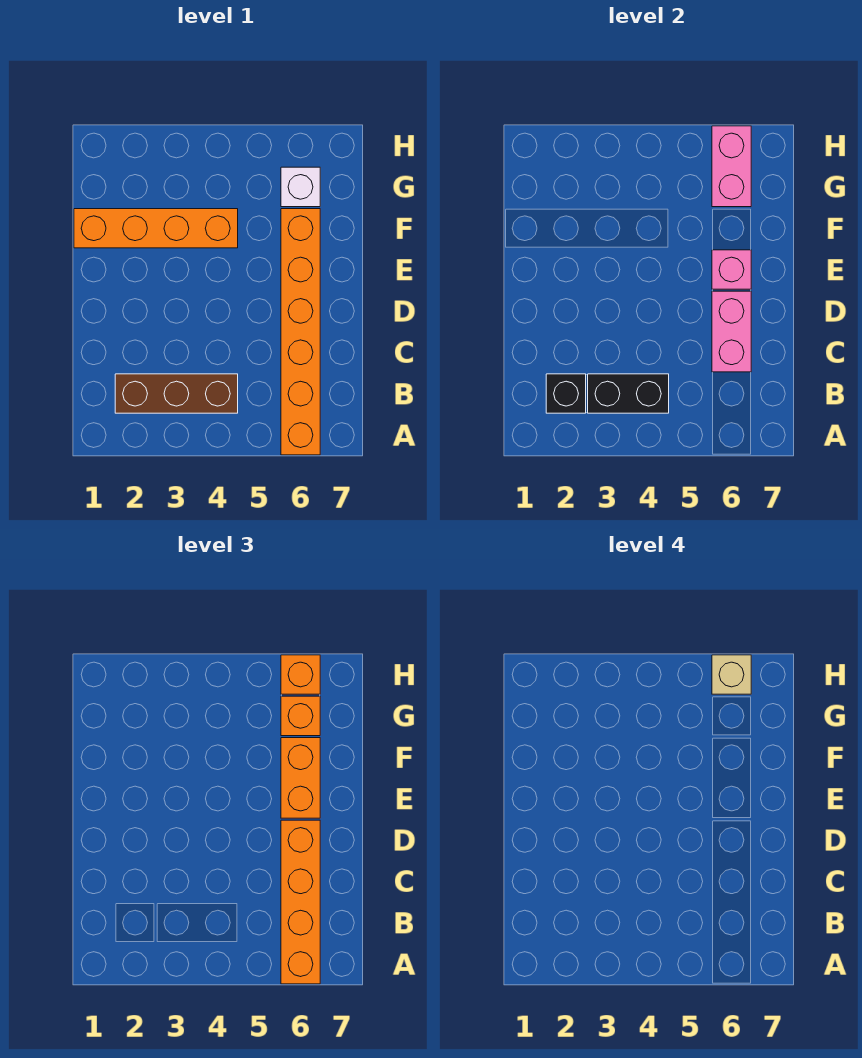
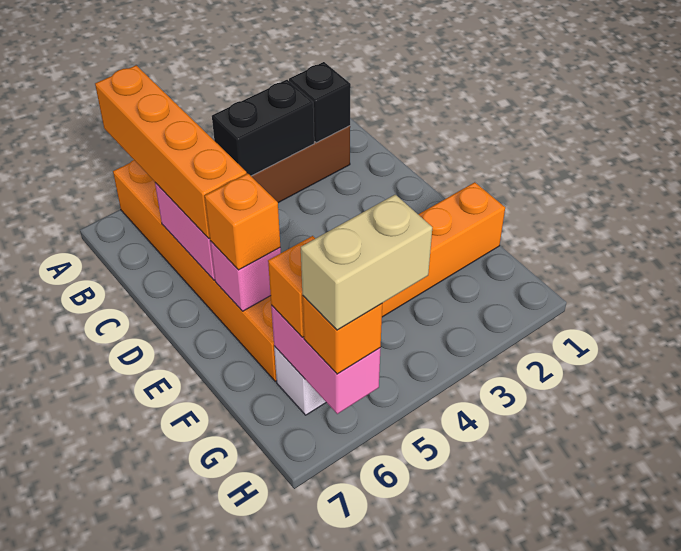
orange brick E6:F6 level 3 -> orange brick E6 level 3
tan brick H6 level 4 -> tan brick H5:H6 level 4

